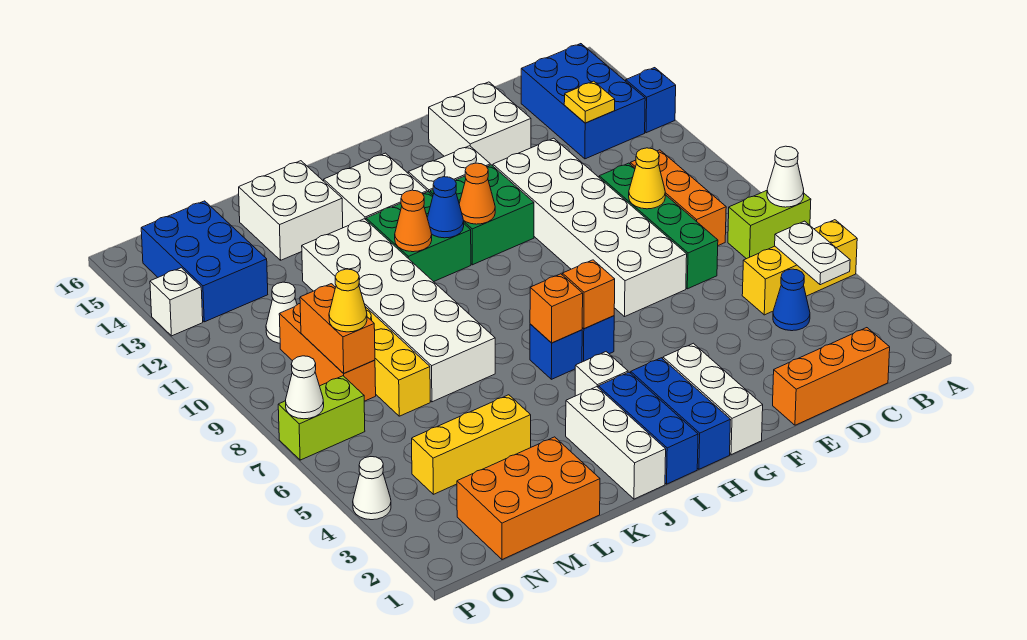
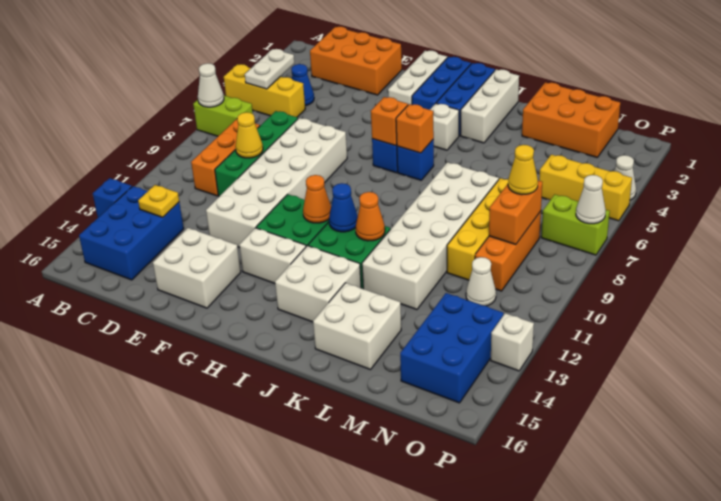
orange brick C1:E1 level 1 -> orange brick C1:E2 level 1
yellow brick L4:N4 level 1 -> yellow brick N5:P5 level 1

